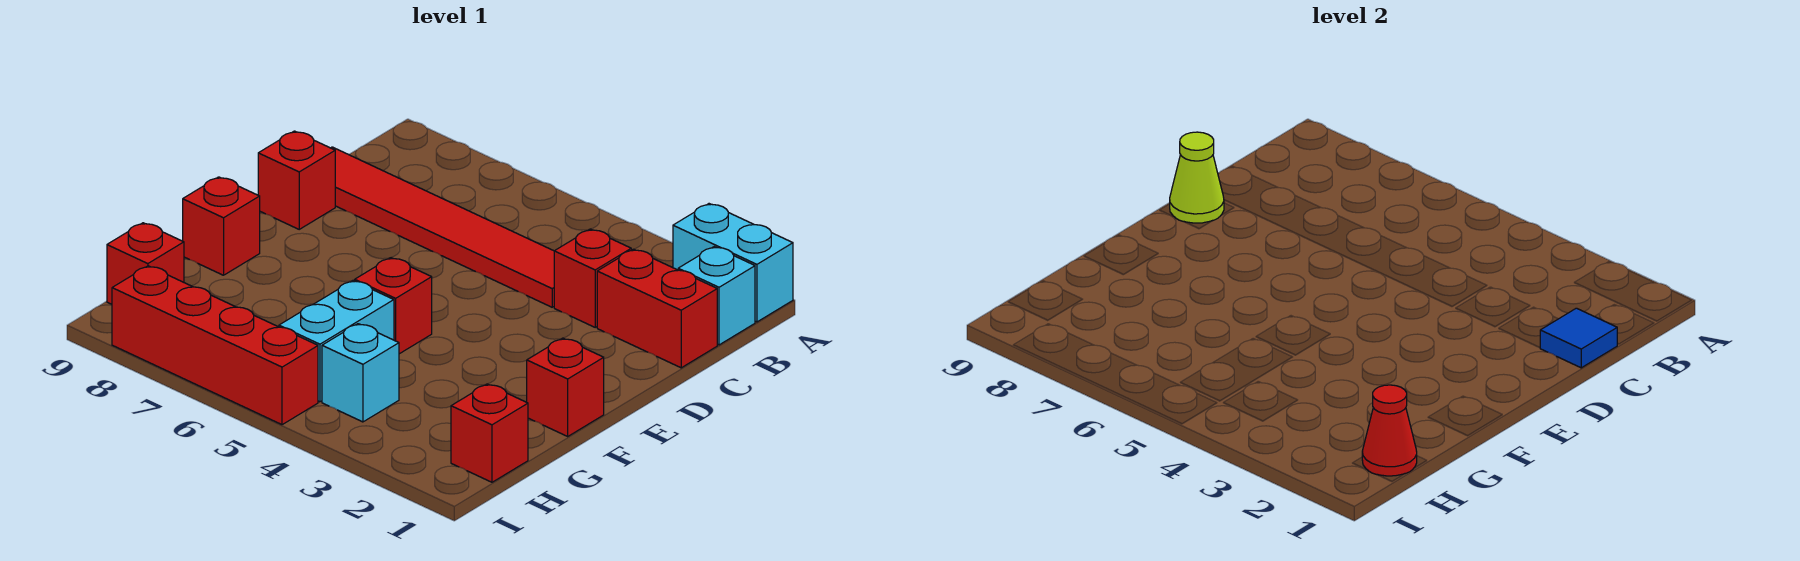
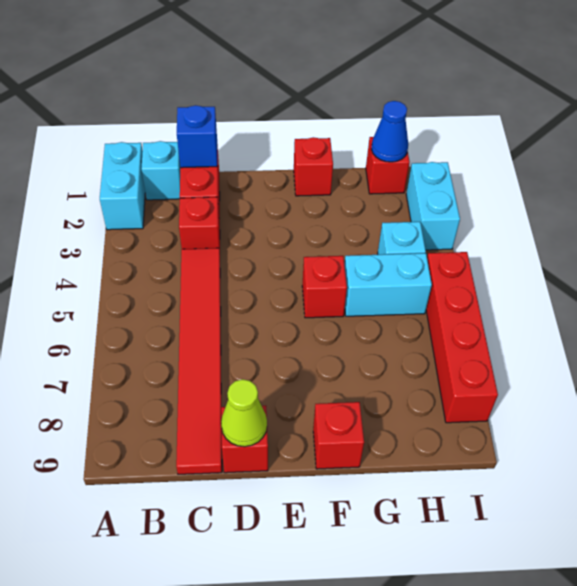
blue tile C1 level 2 -> blue brick C1 level 2
red cone H1 level 2 -> blue cone H1 level 2
red brick H9 level 1 -> none
none -> cyan brick I2:I3 level 1

